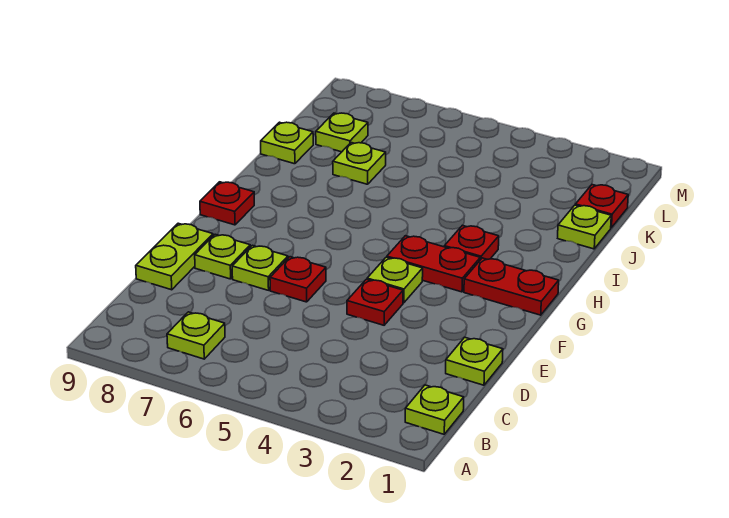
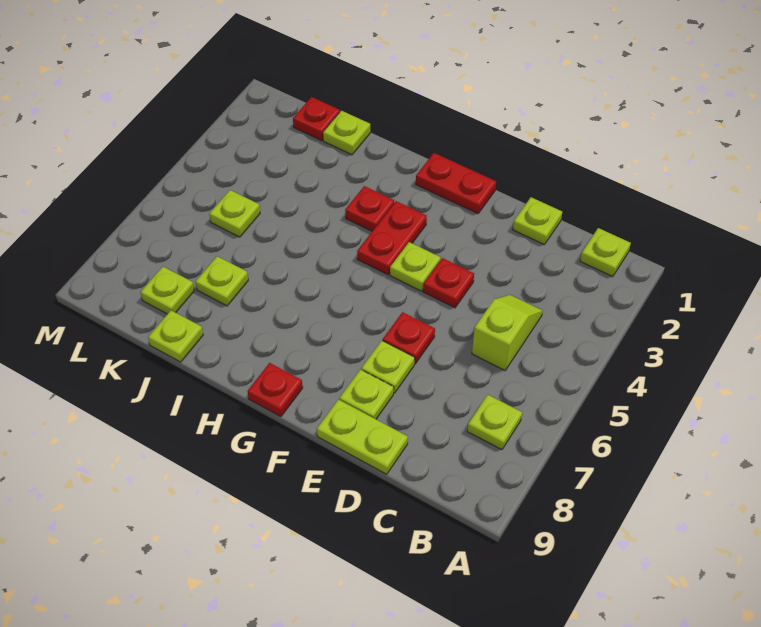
none -> lime slope C4:C5 level 1 top 5
red plate G1:G2 level 1 -> red plate F1:G1 level 1
none -> lime plate K5 level 1

